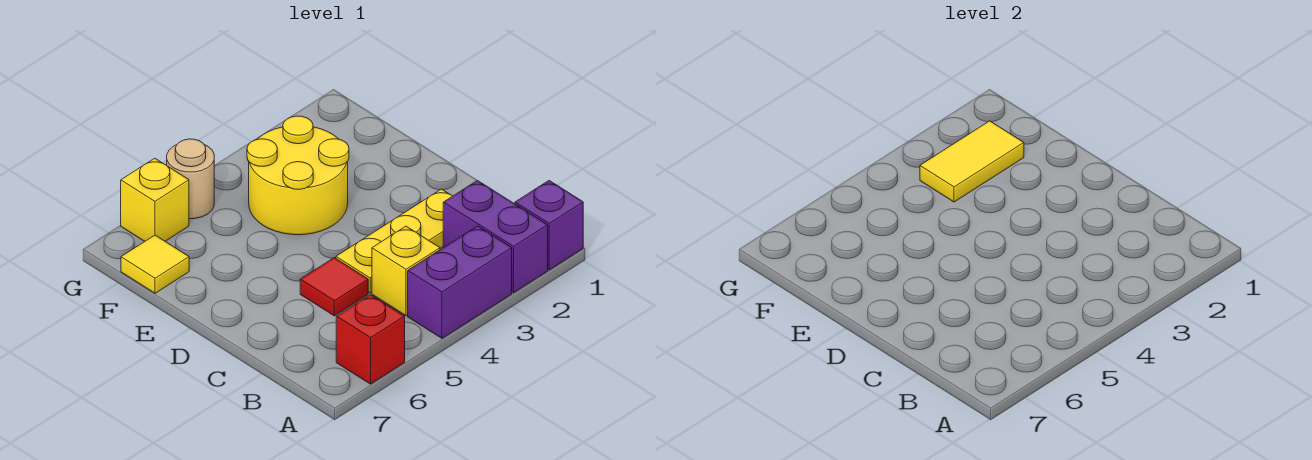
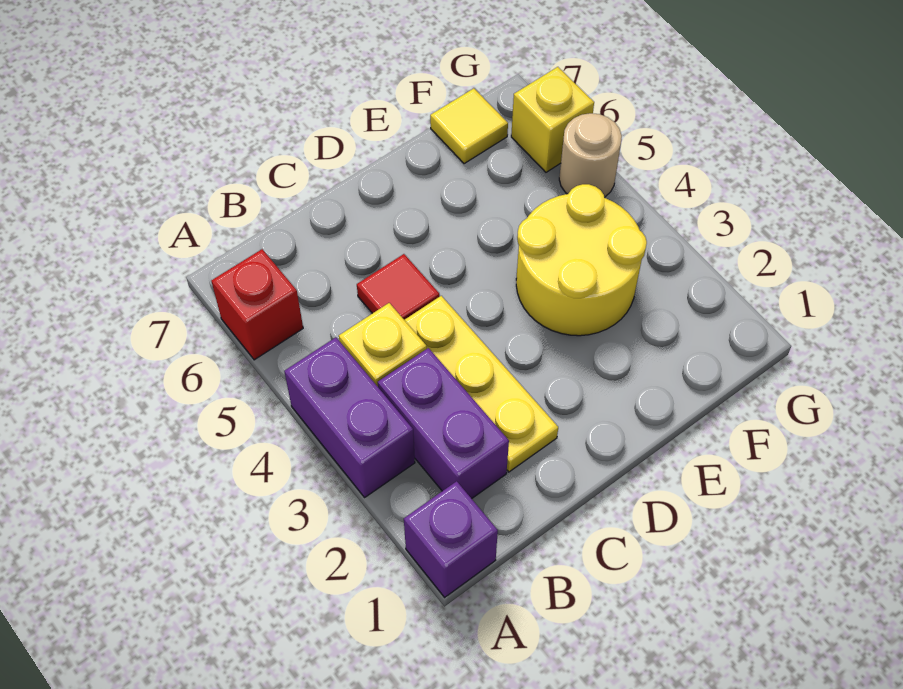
purple brick A2:B2 level 1 -> purple brick B2:B3 level 1
yellow tile F2:F3 level 2 -> none

